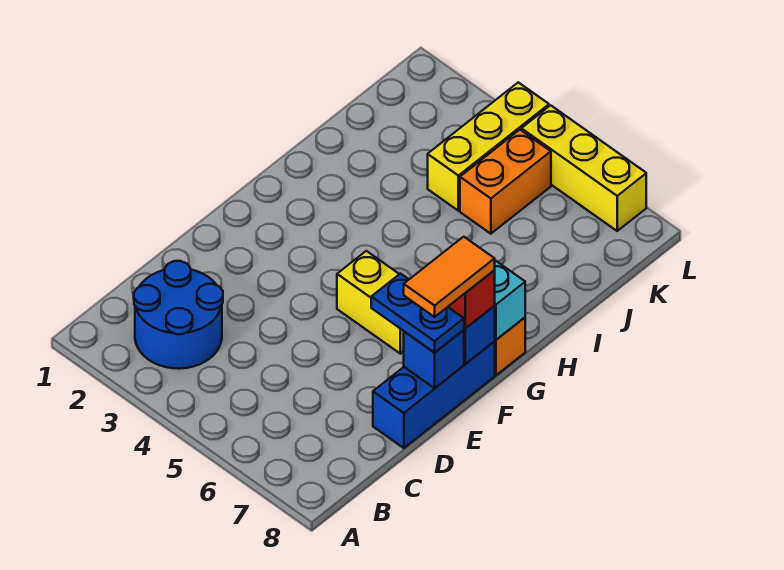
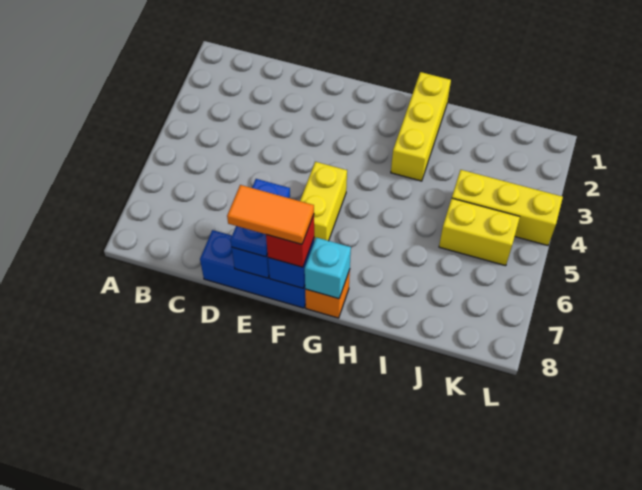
blue round brick B2:C3 level 1 -> none
orange brick J5:K5 level 1 -> yellow brick J5:K5 level 1
yellow brick L5:L7 level 1 -> yellow brick H1:H3 level 1

